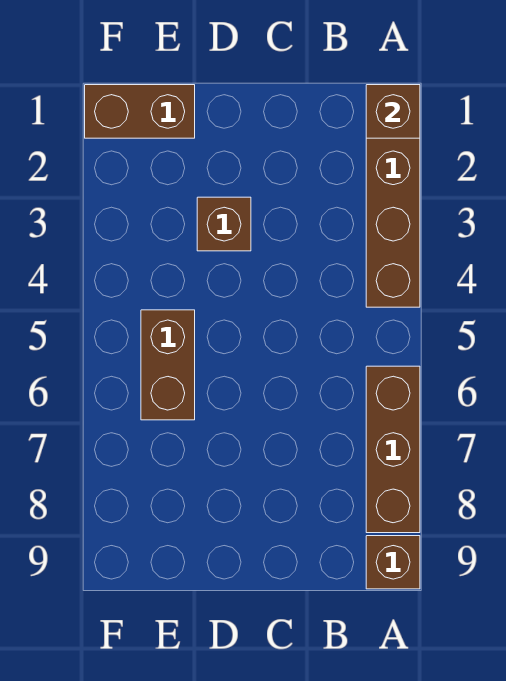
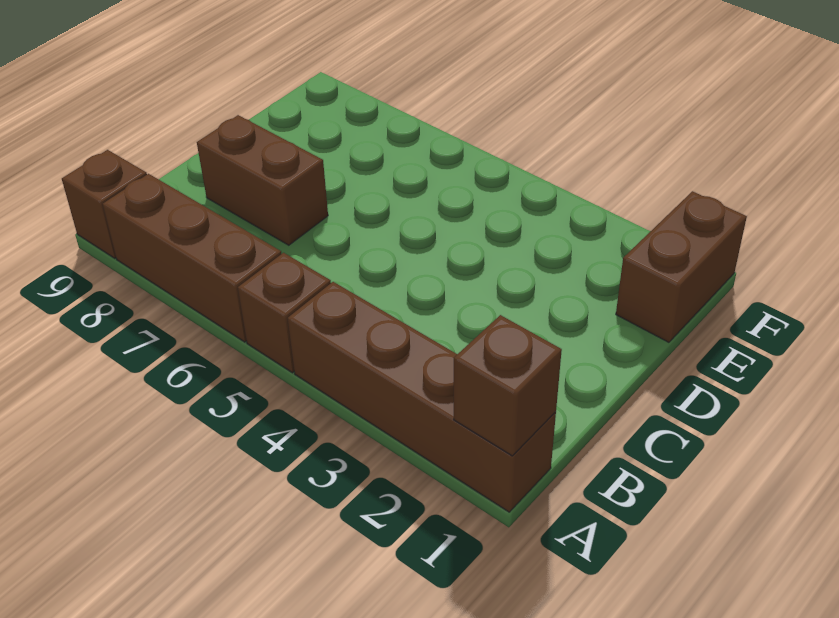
brown brick D3 level 1 -> brown brick A5 level 1
brown brick E5:E6 level 1 -> brown brick C7:C8 level 1

